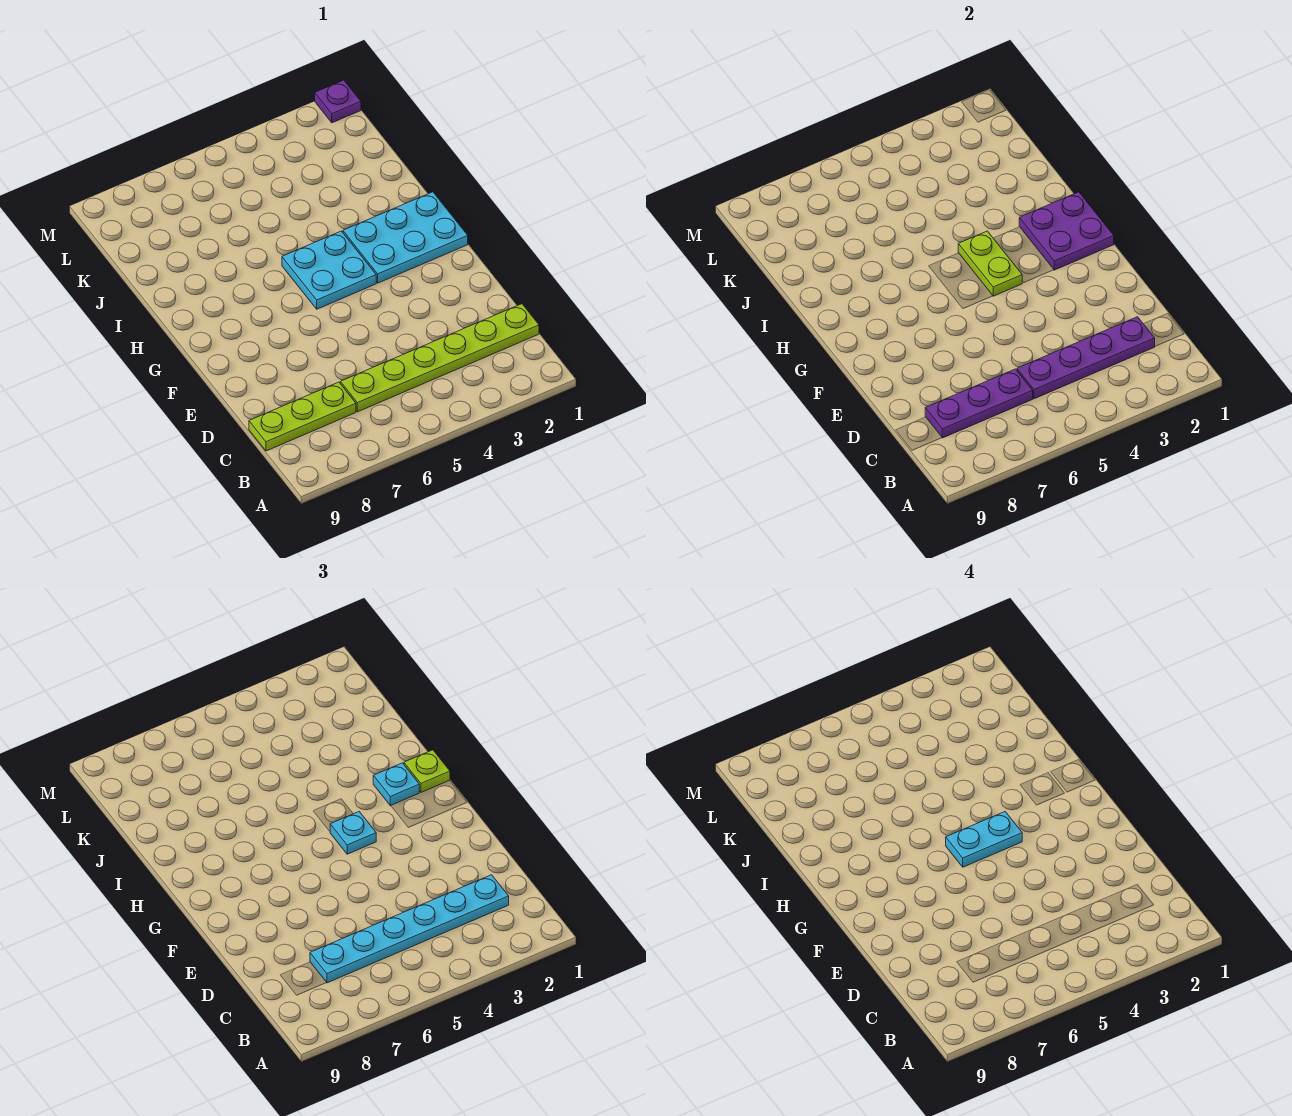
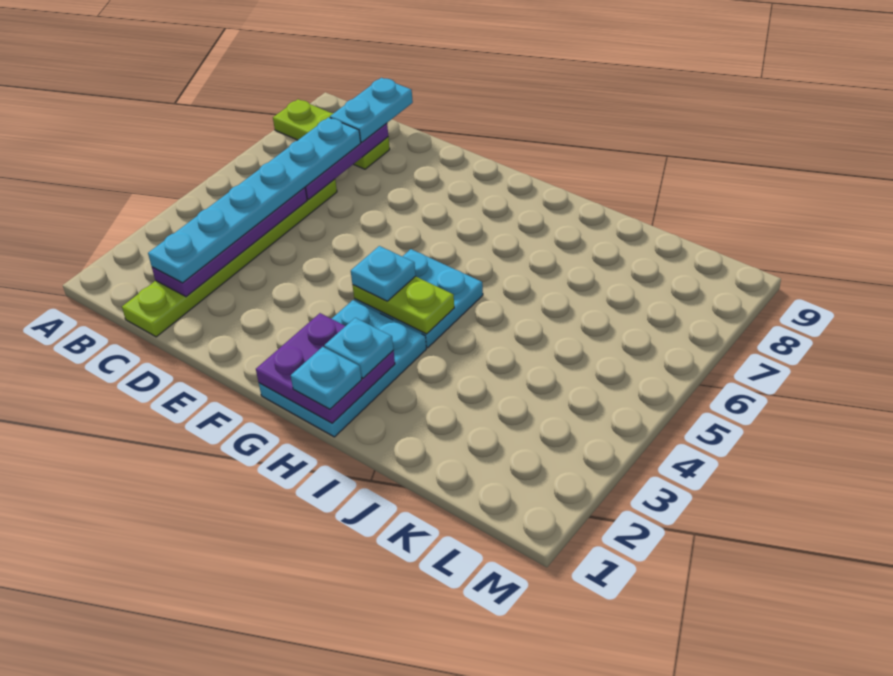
lime plate C7:C9 level 1 -> lime plate A8:C8 level 1
cyan plate G4:G5 level 4 -> cyan plate C8:C9 level 3
lime plate H1 level 3 -> cyan plate H1 level 3
purple plate M1 level 1 -> none

